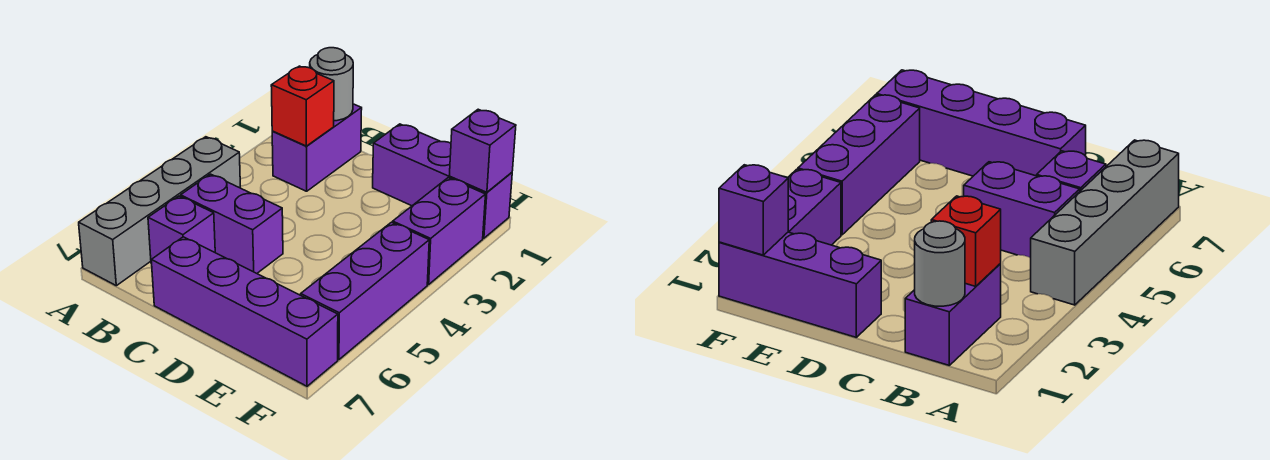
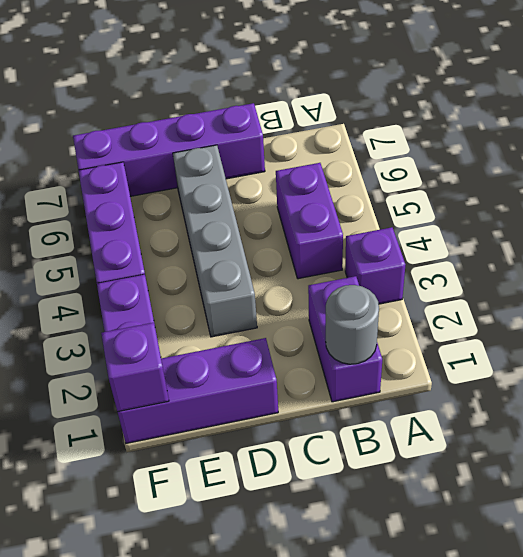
grey brick A4:A7 level 1 -> grey brick D3:D6 level 1
red brick B2 level 2 -> none
purple brick B5:C5 level 1 -> purple brick B4:B5 level 1
purple brick B6 level 1 -> purple brick A3 level 1

